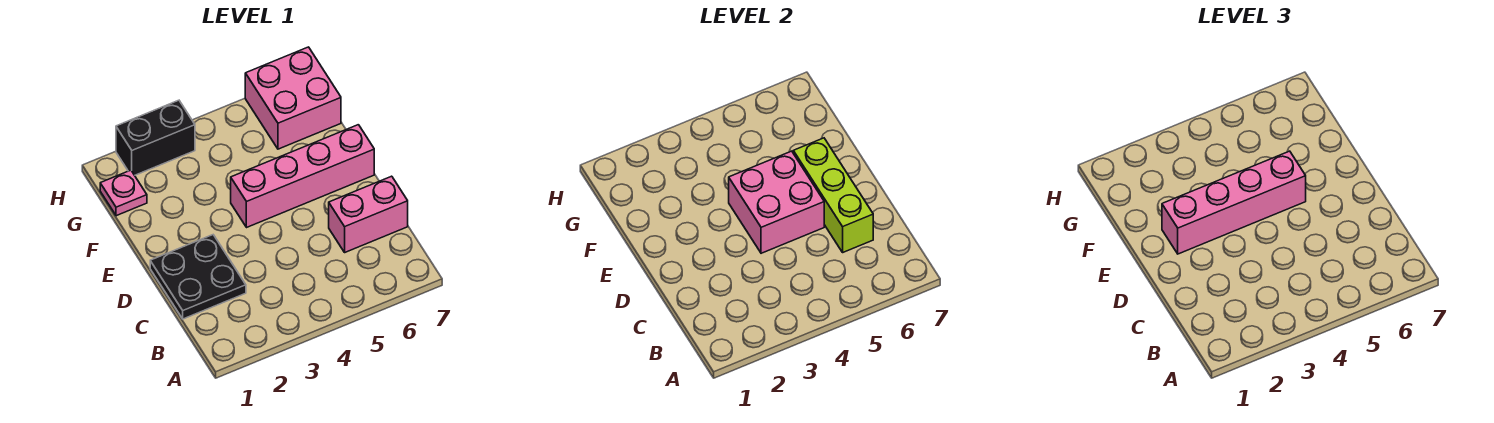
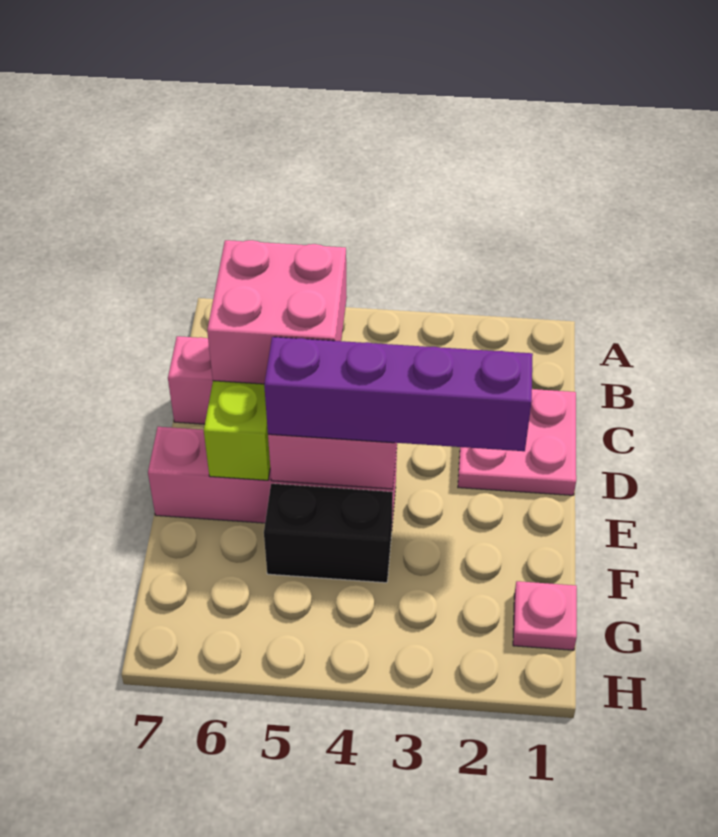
black plate C1:D2 level 1 -> pink plate C1:D2 level 1
pink brick E2:E5 level 3 -> purple brick E2:E5 level 3
pink brick G6:H7 level 1 -> pink brick C5:D6 level 3
black brick H2:H3 level 1 -> black brick F4:F5 level 1

